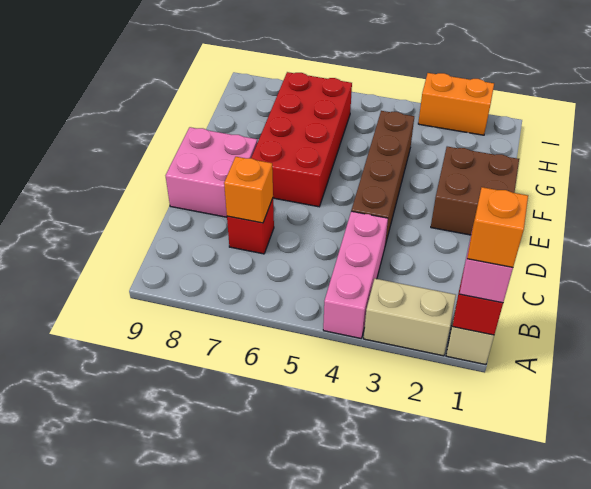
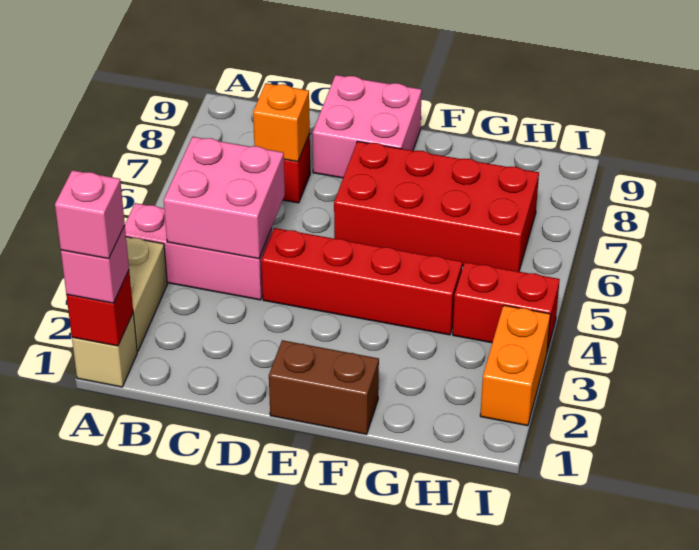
orange brick A1 level 4 -> pink brick A1 level 4
none -> pink brick B4:C5 level 2
brown brick D4:G4 level 1 -> red brick D4:G4 level 1
brown brick E1:F2 level 1 -> brown brick E1:F1 level 1
none -> red brick H4:I4 level 1

